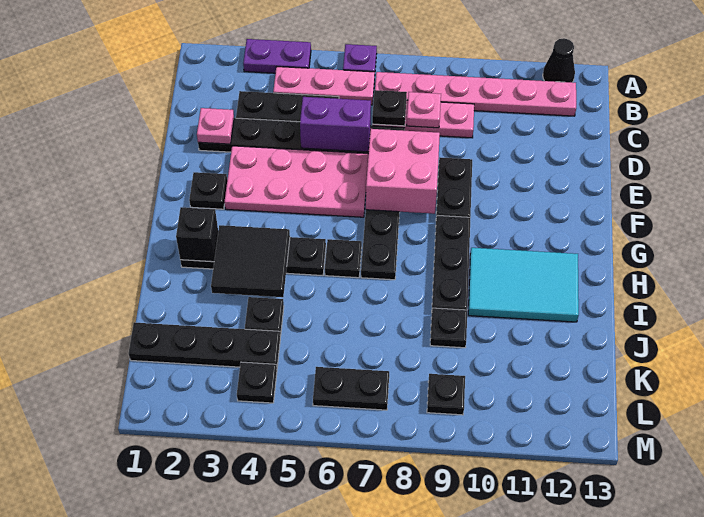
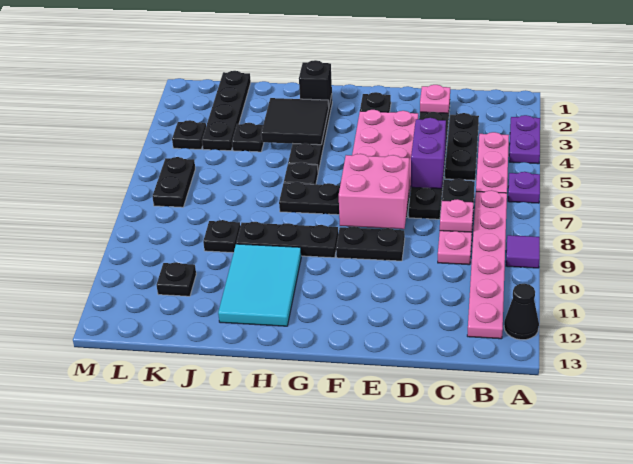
none -> purple tile A9 level 1
black plate L9 level 1 -> black plate K11 level 1

